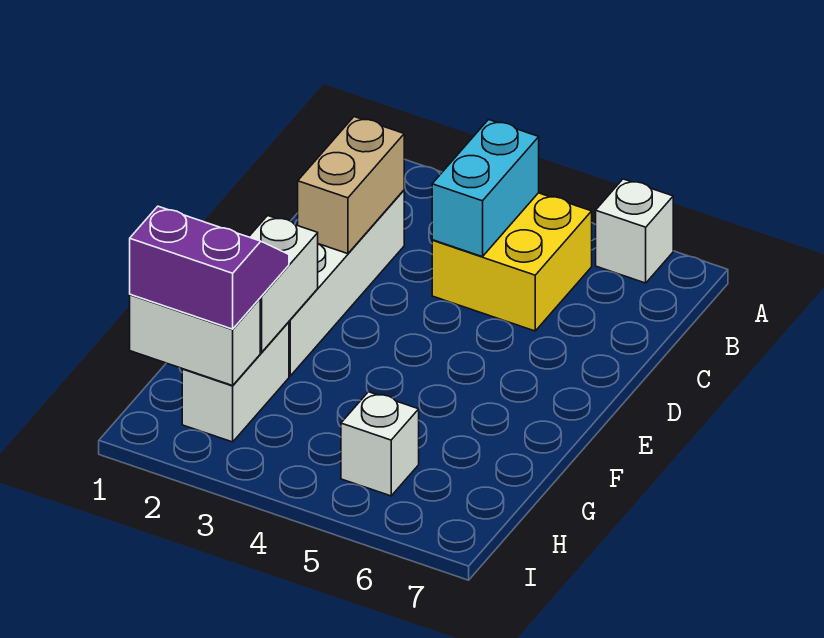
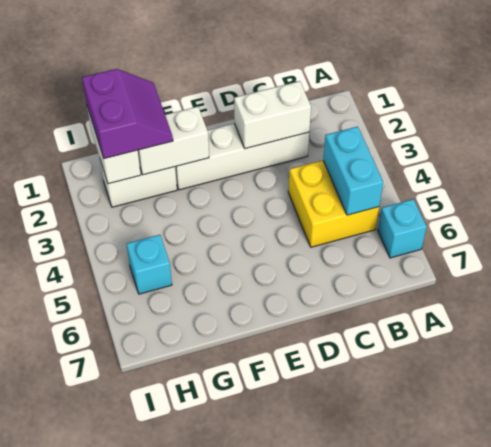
white brick A6 level 1 -> cyan brick A6 level 1
cyan brick B4:C4 level 2 -> cyan brick B4:B5 level 2
tan brick C2:D2 level 2 -> white brick C2:D2 level 2
white brick H5 level 1 -> cyan brick H5 level 1

